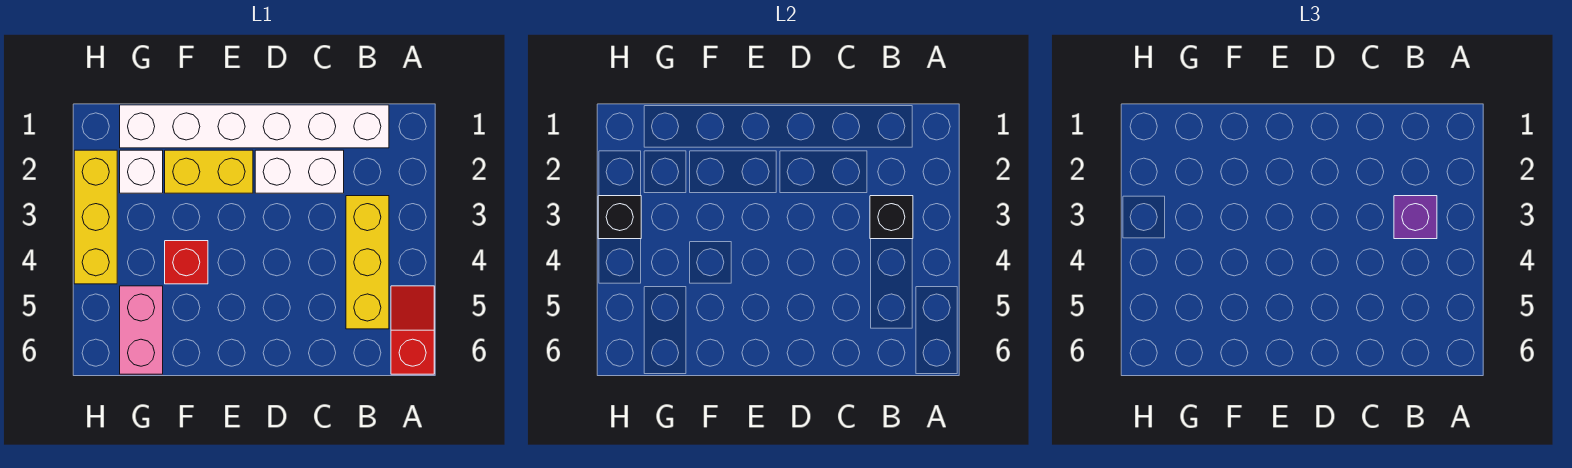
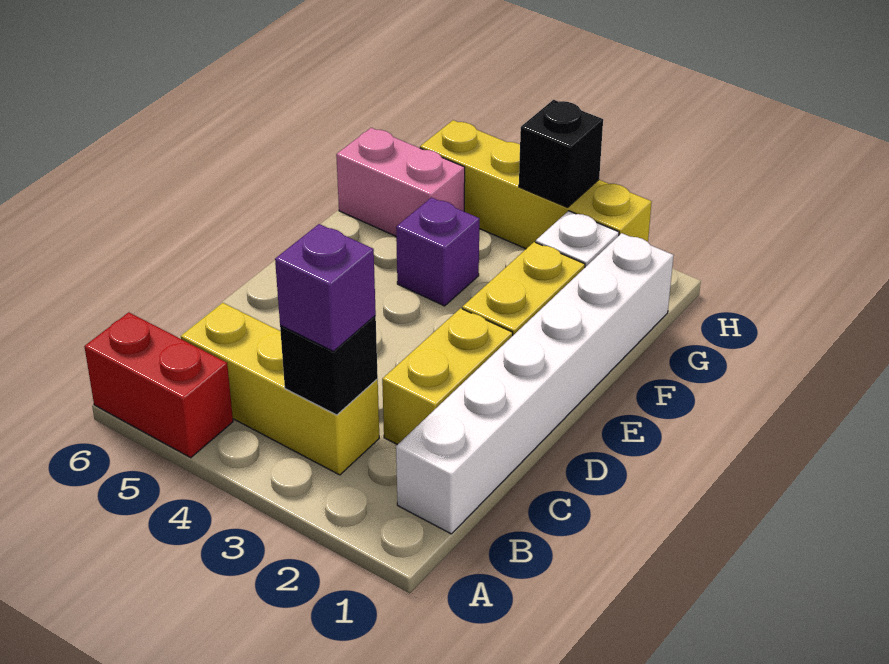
red slope A5:A6 level 1 top 6 -> red brick A5:A6 level 1
white brick C2:D2 level 1 -> yellow brick C2:D2 level 1
red brick F4 level 1 -> purple brick F4 level 1
yellow brick H2:H4 level 1 -> yellow brick H2:H5 level 1

